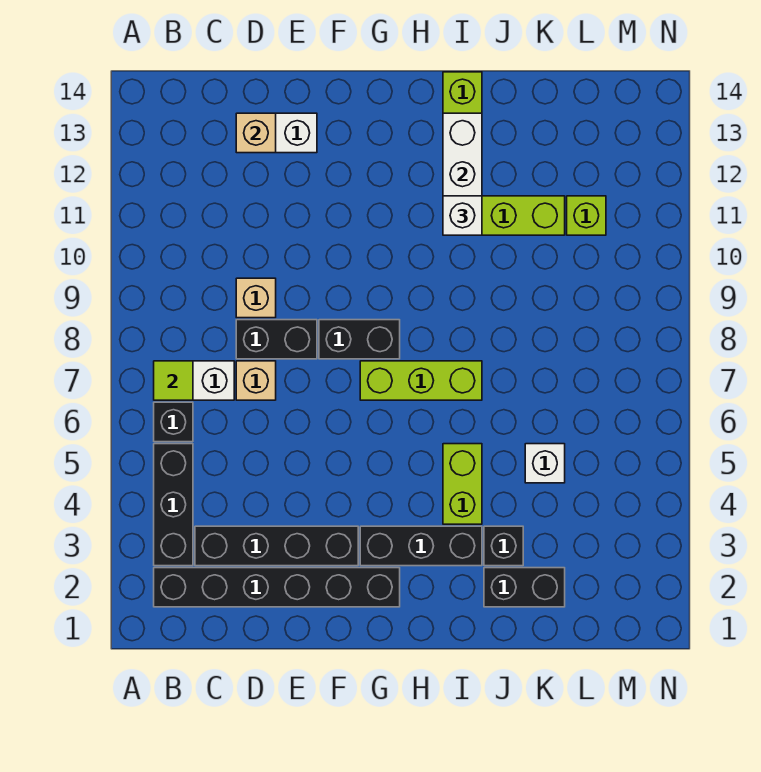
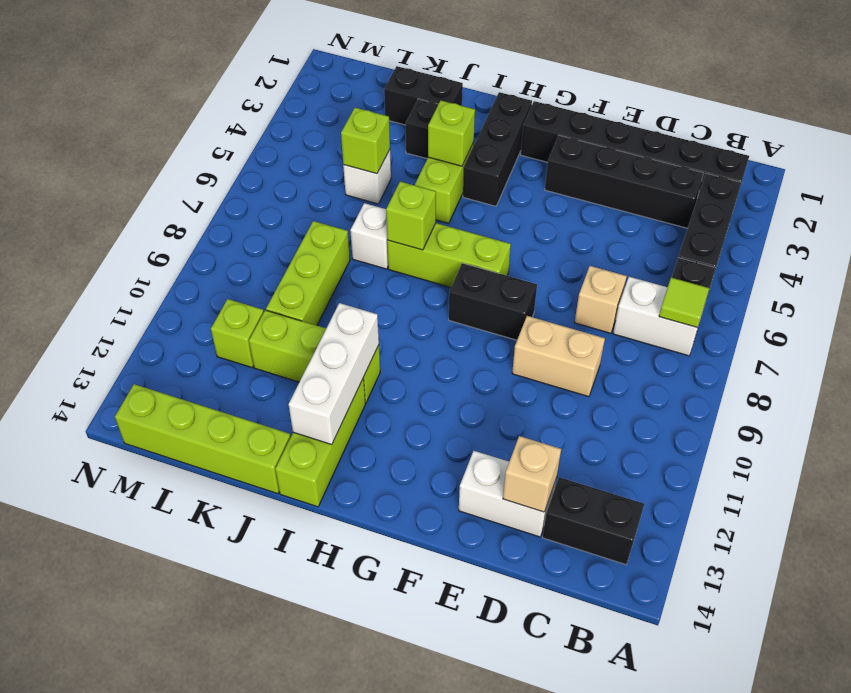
black brick D8:E8 level 1 -> black brick B13:C13 level 1
tan brick D9 level 1 -> tan brick D9:E9 level 1
black brick G3:I3 level 1 -> black brick H2:H4 level 1
none -> lime brick I4 level 2
none -> lime brick I7 level 2
white brick I11 level 3 -> white brick J7 level 1
none -> lime brick J14:M14 level 1
none -> lime brick K5 level 2
none -> lime brick K8:K10 level 1

